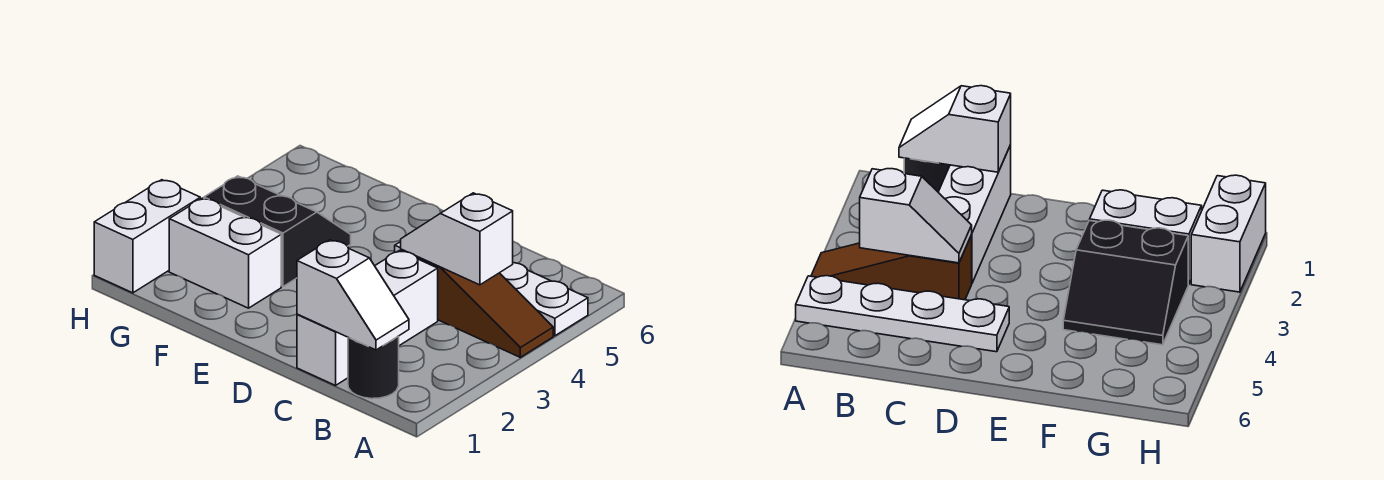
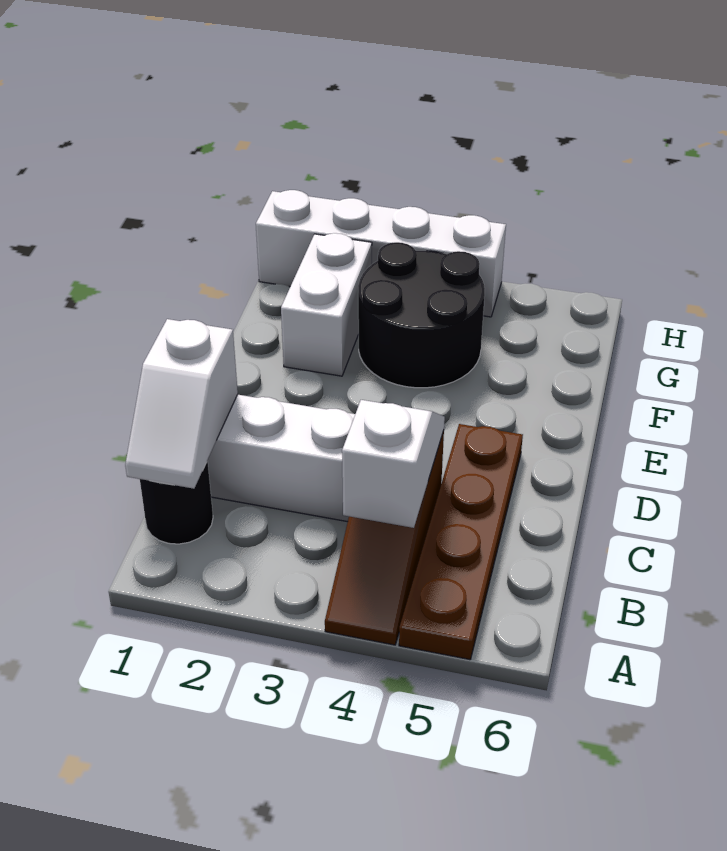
white plate A5:D5 level 1 -> brown plate A5:D5 level 1
black slope F3:G4 level 1 top 3 -> black round brick F3:G4 level 1
white brick H1:H2 level 1 -> white brick H1:H4 level 1

